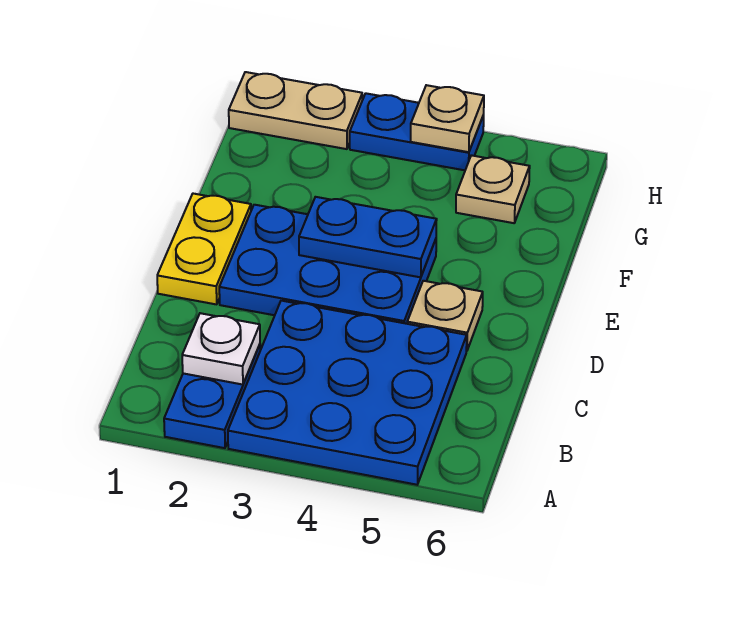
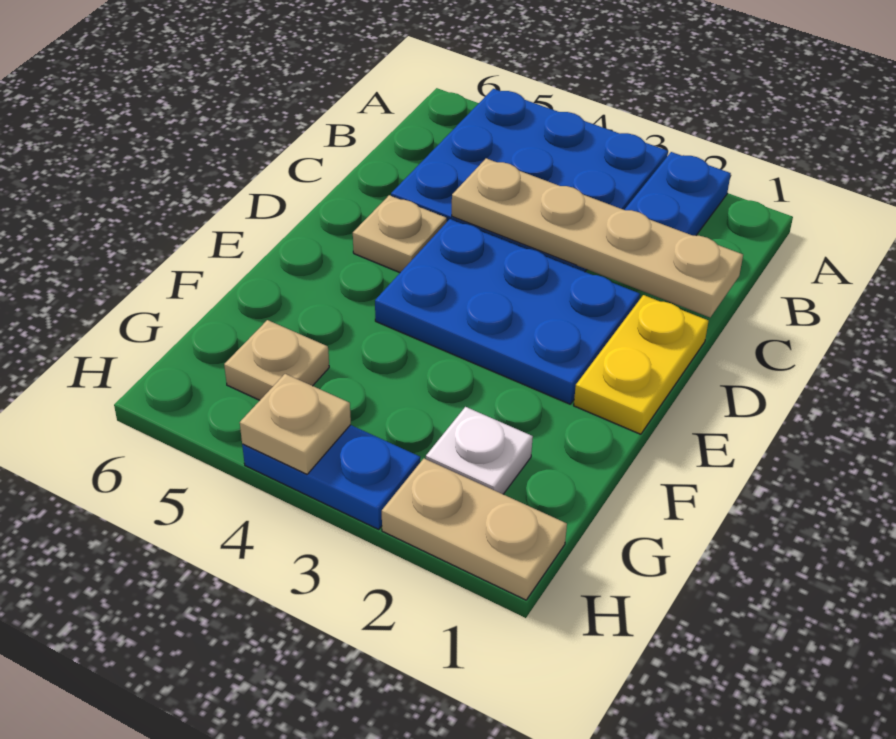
white plate B2 level 2 -> white plate G2 level 1
none -> tan plate C1:C4 level 2
blue plate E3:E4 level 2 -> none

